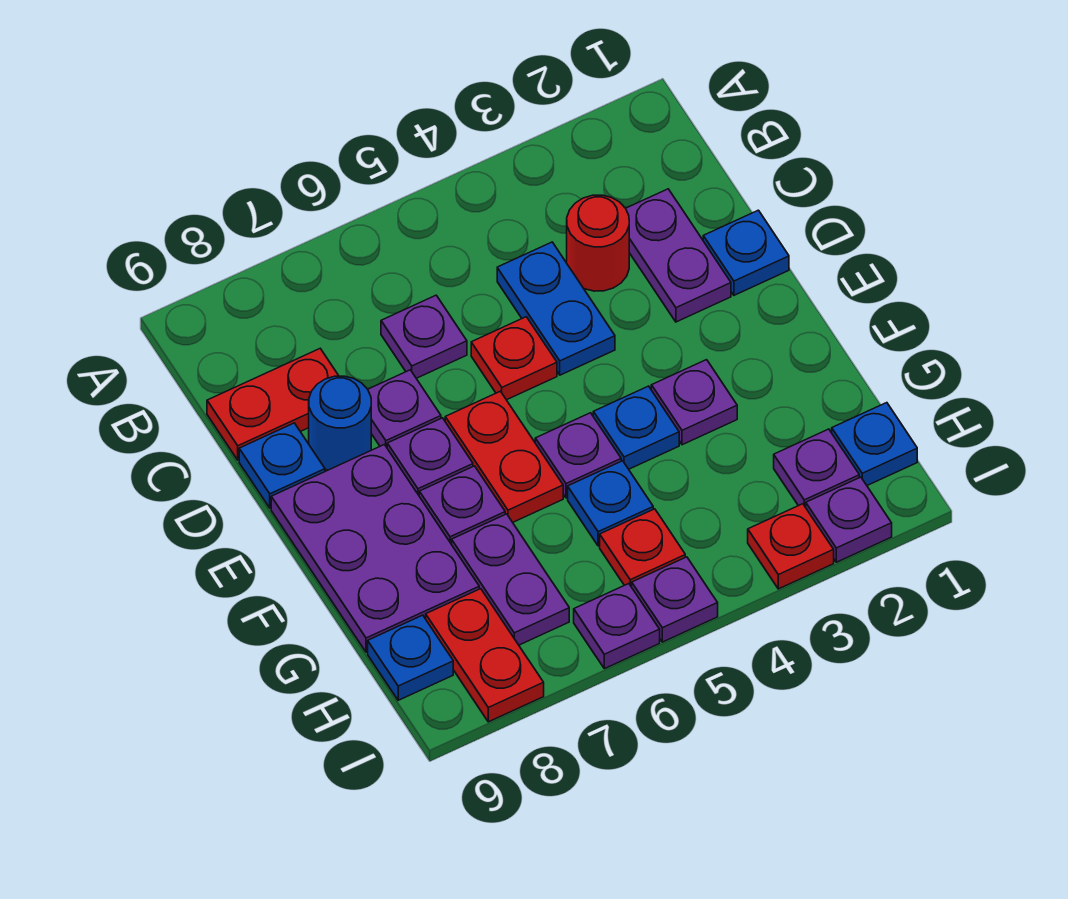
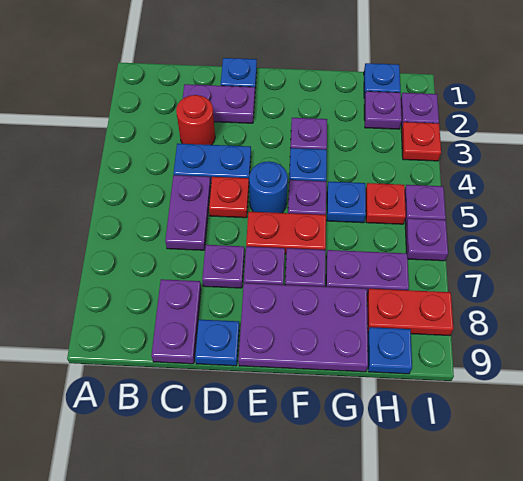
purple plate C6 level 1 -> purple plate C5:C6 level 1
red plate C8:C9 level 1 -> purple plate C8:C9 level 1
blue round brick D8 level 1 -> blue round brick E5 level 1

